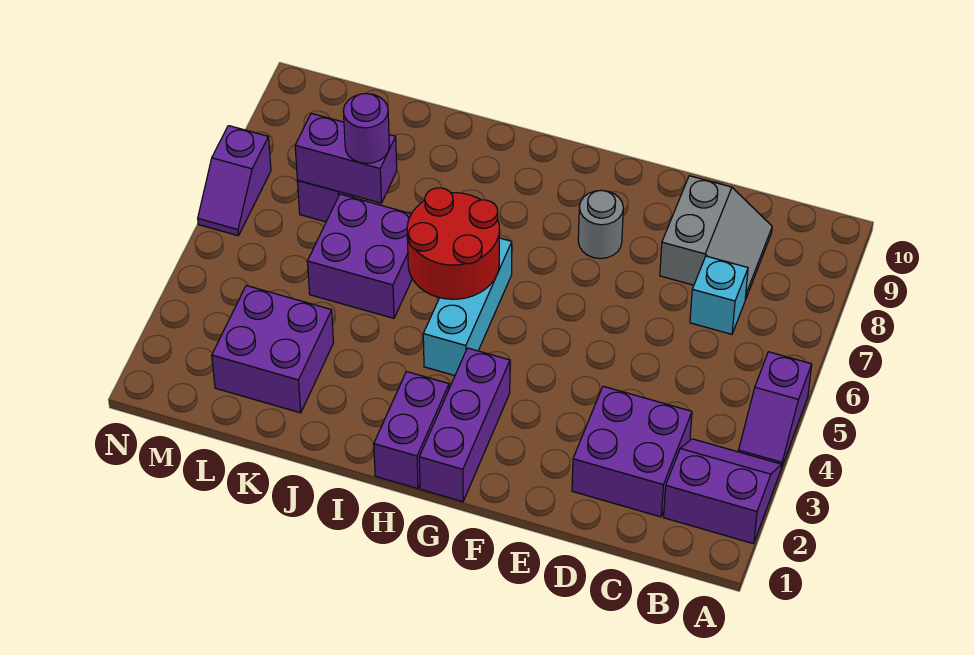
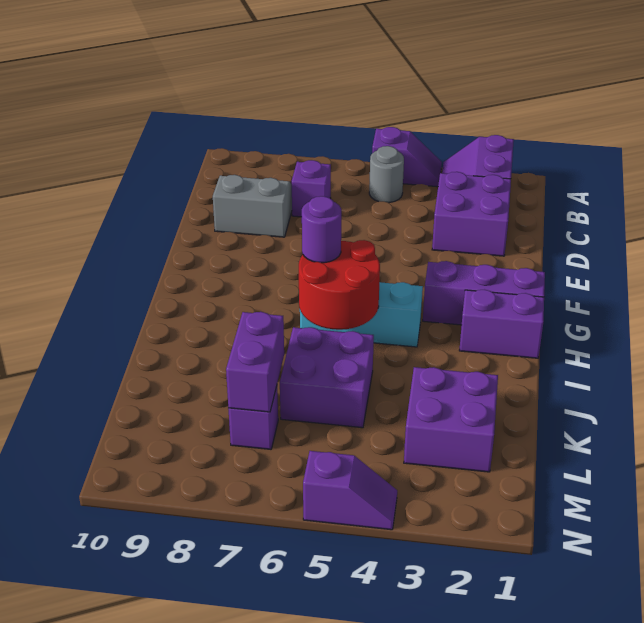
cyan brick C7 level 1 -> purple brick C7 level 1
grey round brick F8 level 1 -> grey round brick B5 level 1
purple round brick K7 level 3 -> purple round brick H6 level 3
purple slope N6:N7 level 1 top 7 -> purple slope N4:N5 level 1 top 5

